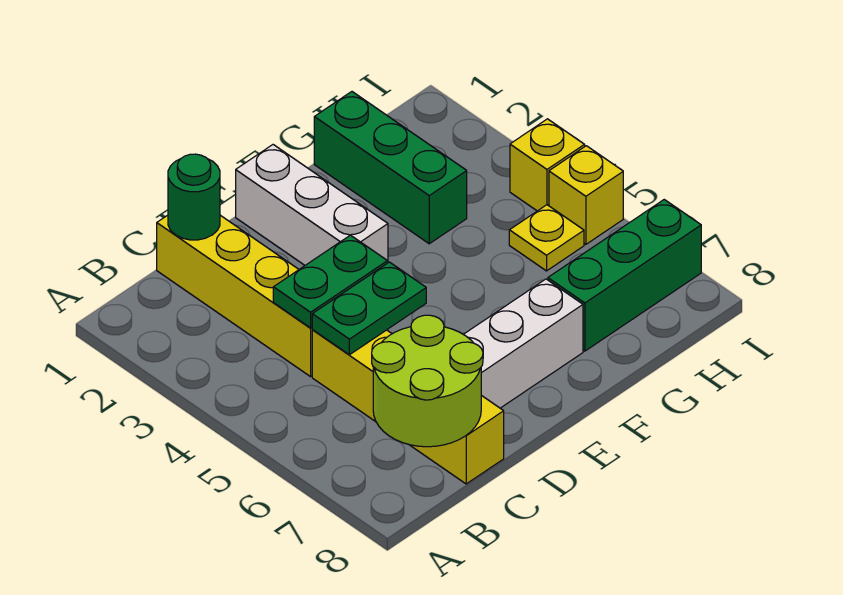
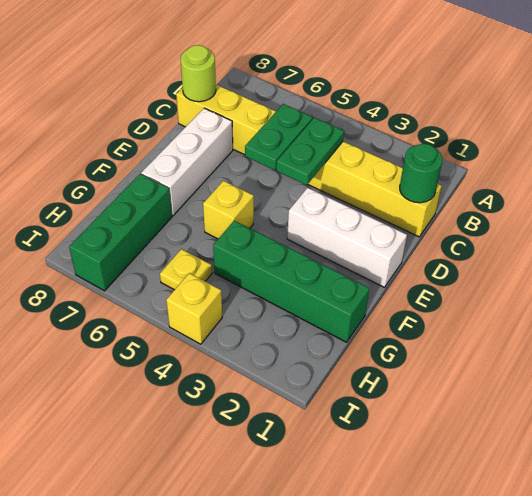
lime round brick B7:C8 level 2 -> lime round brick C8 level 2
green brick G1:G3 level 1 -> green brick G1:G4 level 1
yellow brick I5 level 1 -> yellow brick F5 level 1

